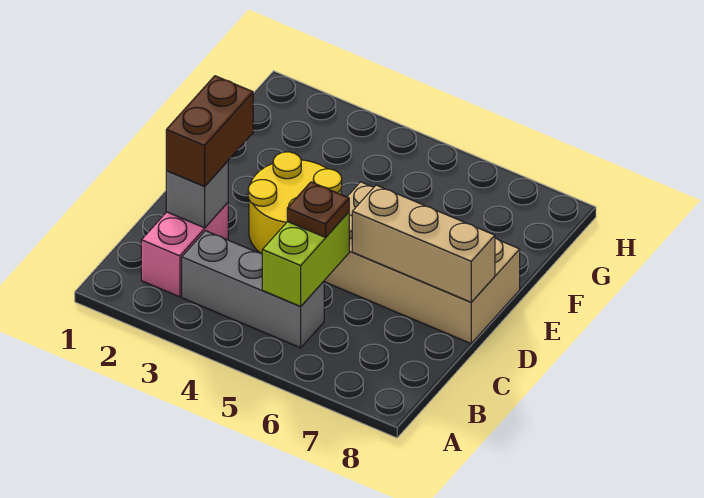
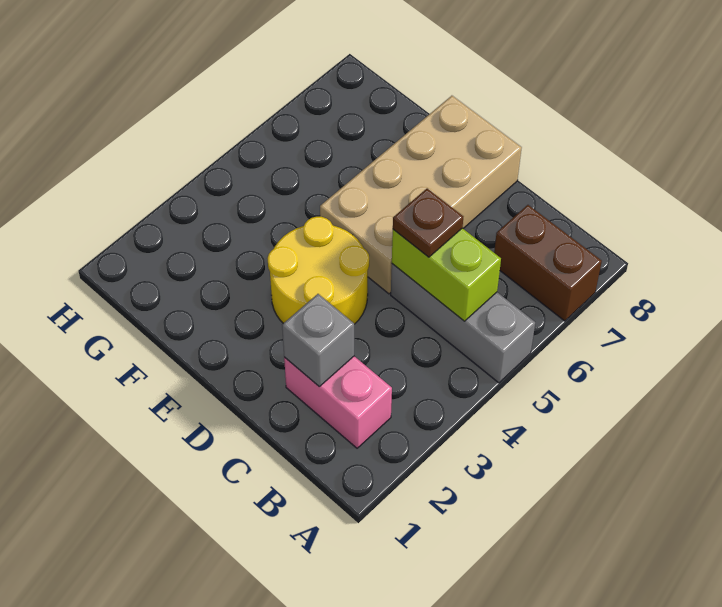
grey brick B3:B5 level 1 -> grey brick A5:C5 level 1
brown brick C2:D2 level 3 -> brown brick A7:B7 level 1
tan brick D6:D8 level 2 -> none

